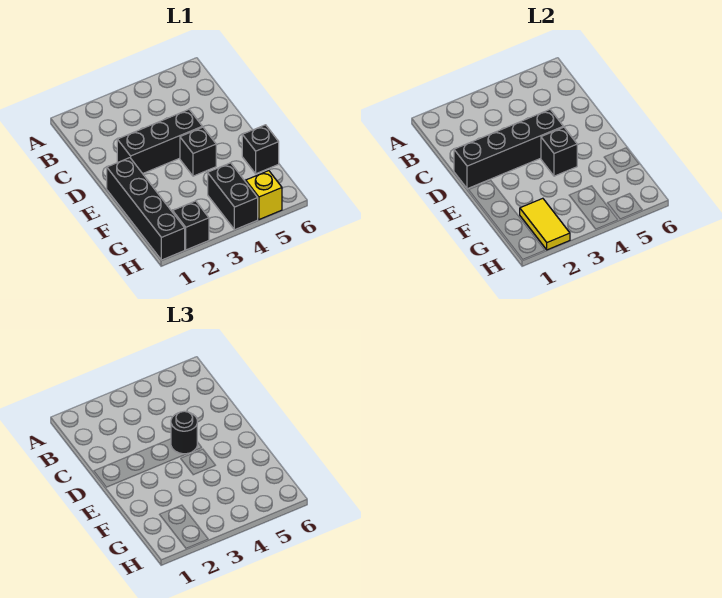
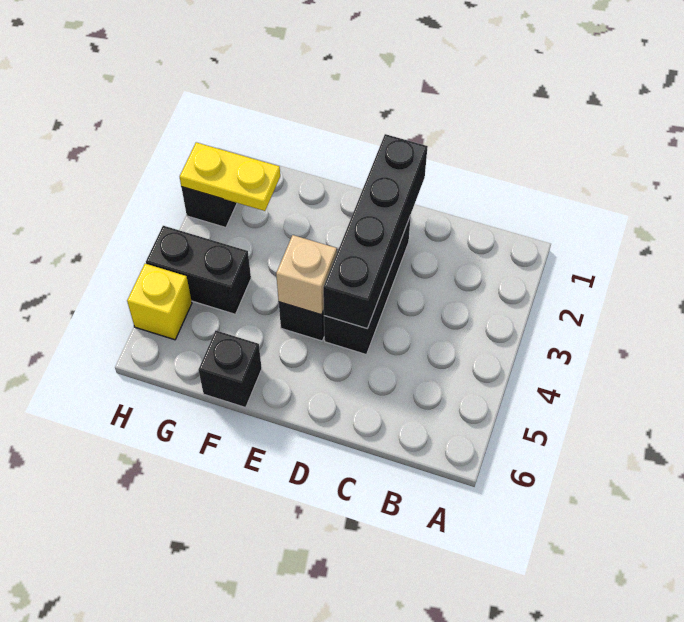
black round brick D4 level 3 -> none
black brick E1:H1 level 1 -> none
black brick E4 level 2 -> tan brick E4 level 2
yellow tile G2:H2 level 2 -> yellow plate G2:H2 level 2

